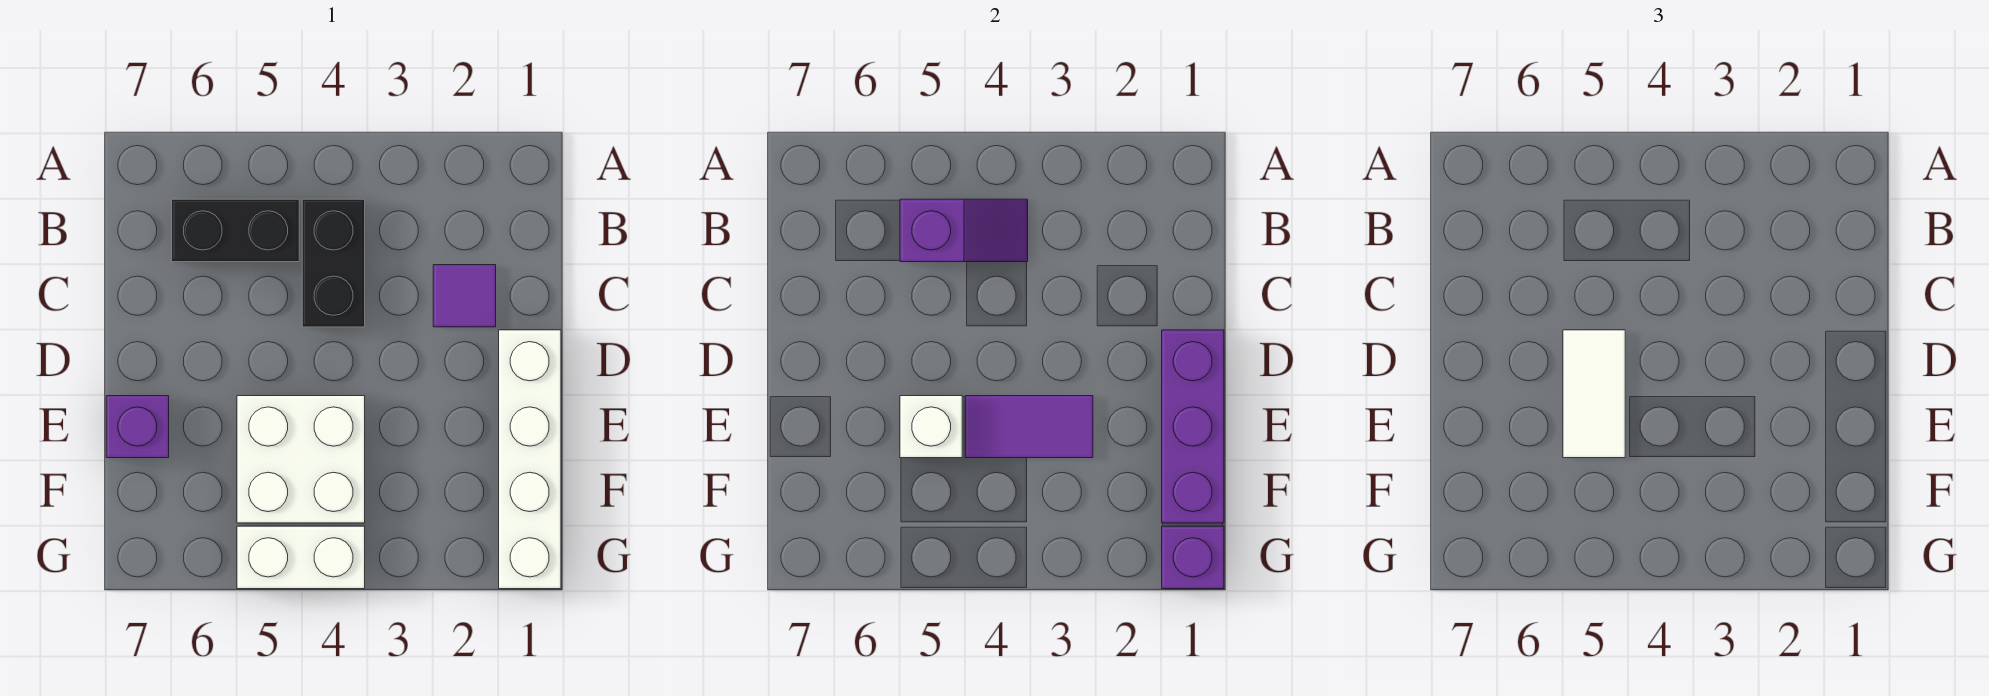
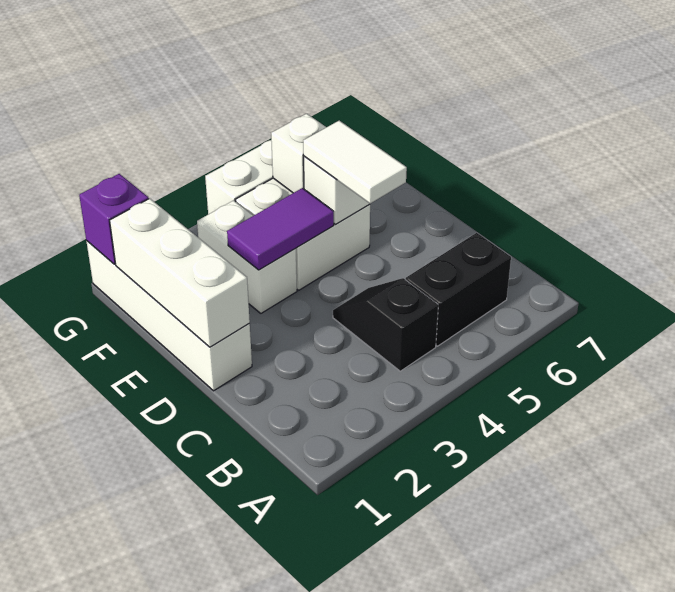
black brick B4:C4 level 1 -> black slope B4:C4 level 1 top B
purple slope B4:B5 level 2 top 5 -> none
purple tile C2 level 1 -> none
purple brick D1:F1 level 2 -> white brick D1:F1 level 2
none -> white brick E3:F3 level 1
purple brick E7 level 1 -> none
none -> white brick F5 level 2

